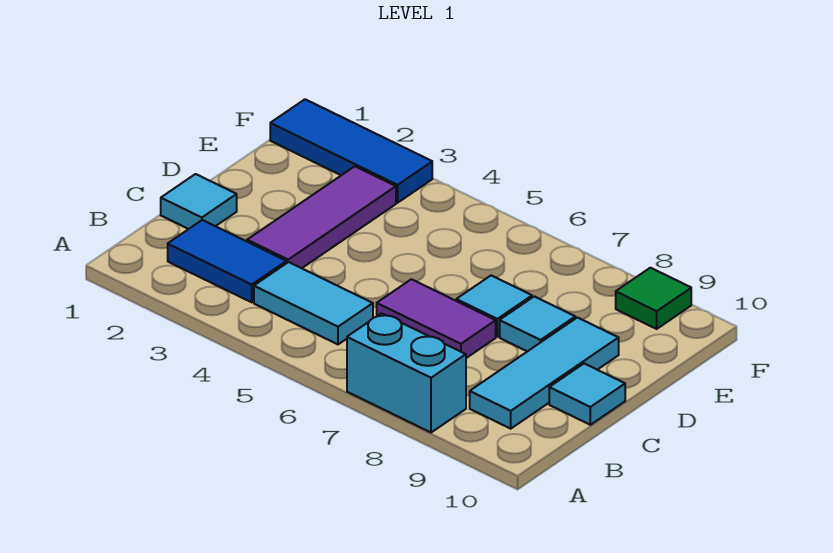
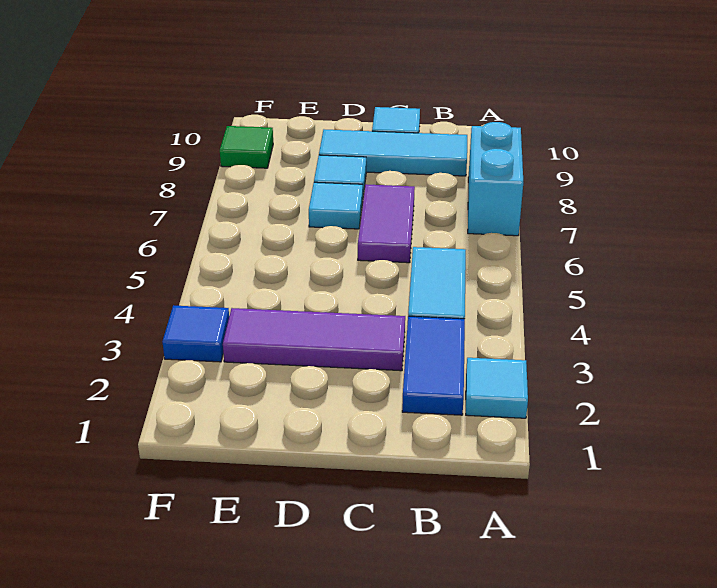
cyan tile C1 level 1 -> cyan tile A2 level 1
blue tile F1:F3 level 1 -> blue tile F3 level 1

